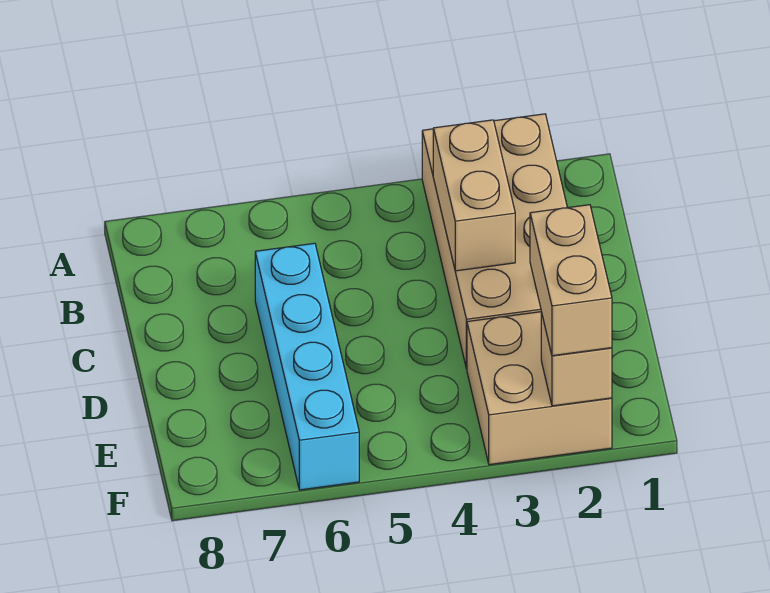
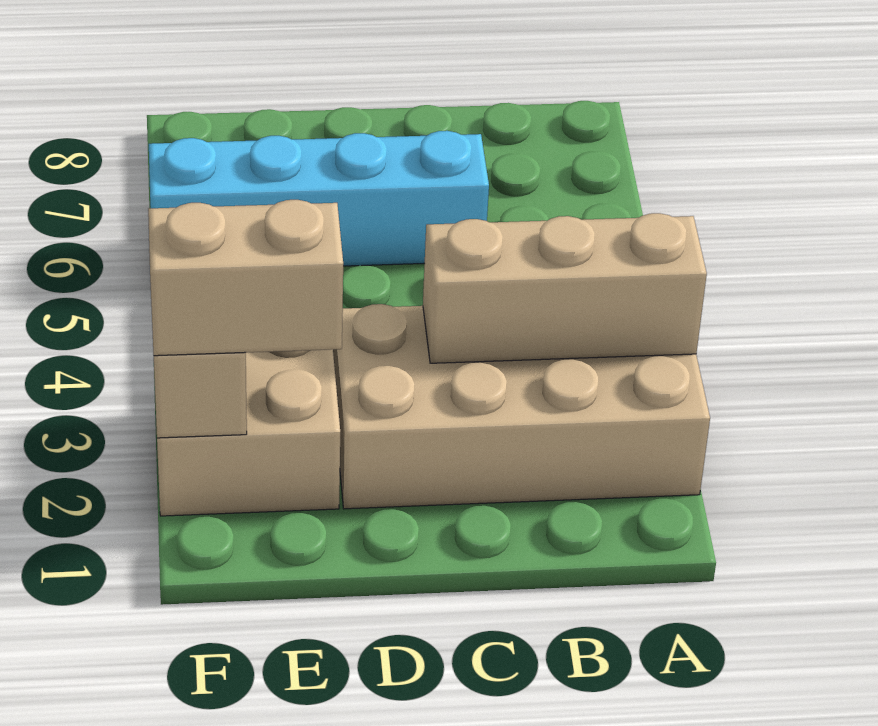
tan brick B3:C3 level 2 -> tan brick A3:C3 level 2

